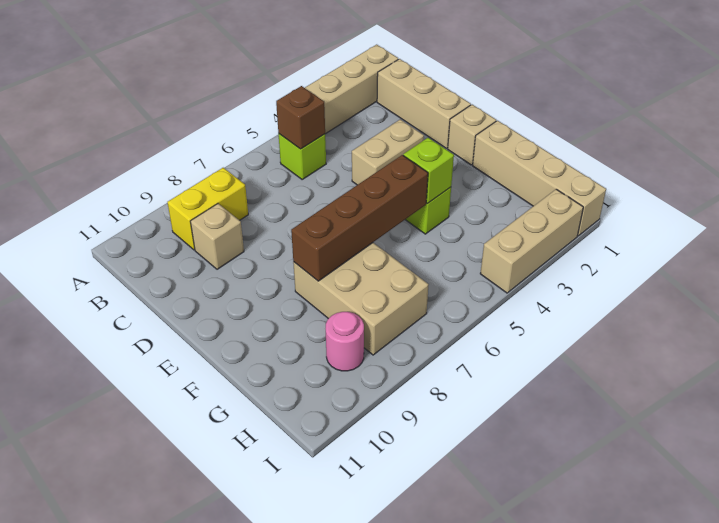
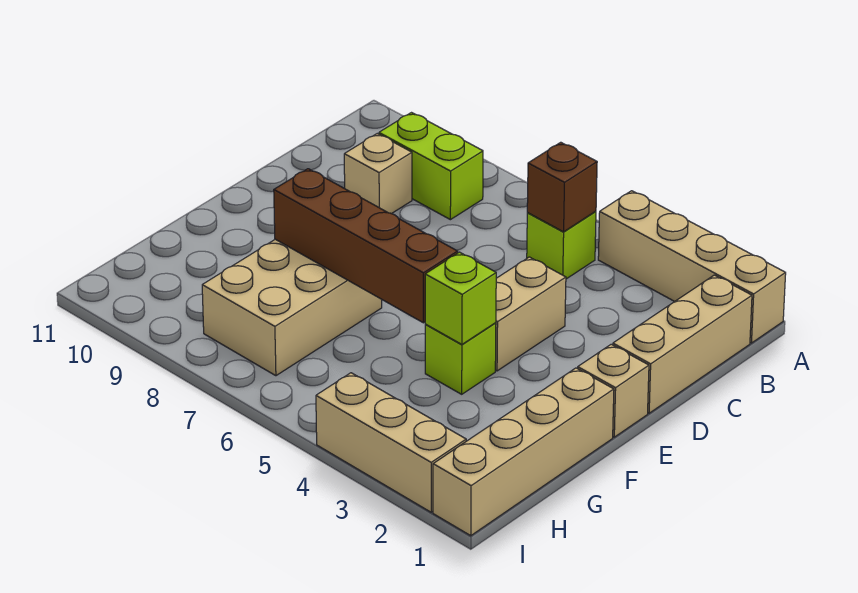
yellow brick B8:B9 level 1 -> lime brick B8:B9 level 1
tan brick D3:D4 level 1 -> tan brick D4:E4 level 1
pink round brick H9 level 1 -> none

